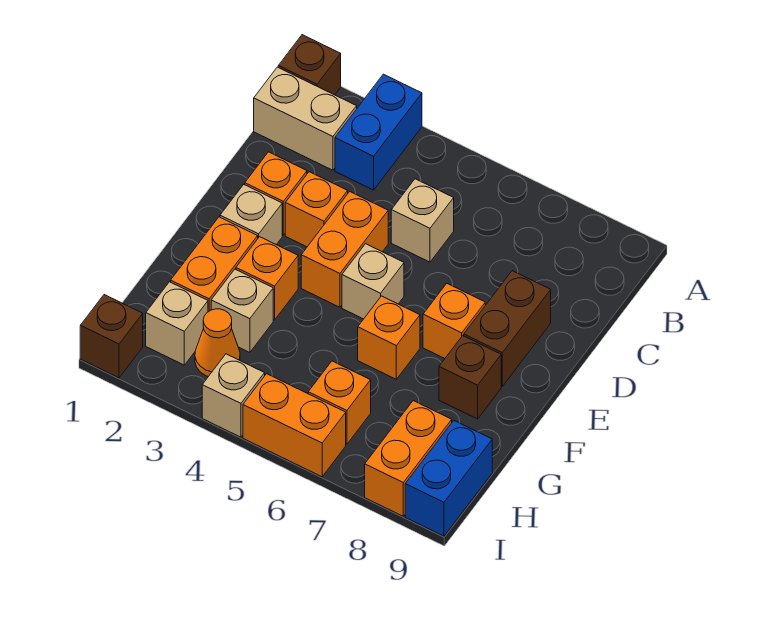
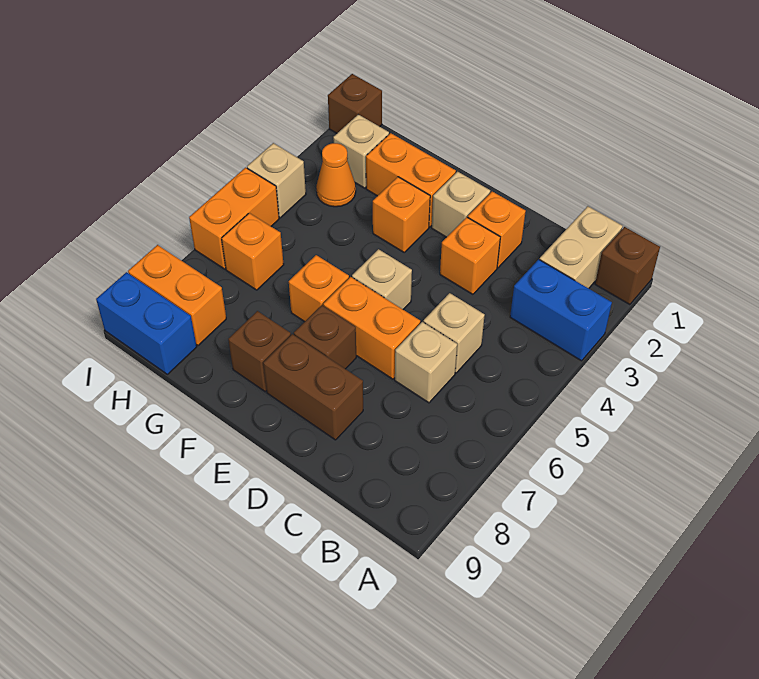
orange brick D4:E4 level 1 -> orange brick D6:E6 level 1
orange brick E7 level 1 -> brown brick E7 level 1
tan brick G3 level 1 -> tan brick C6 level 1

